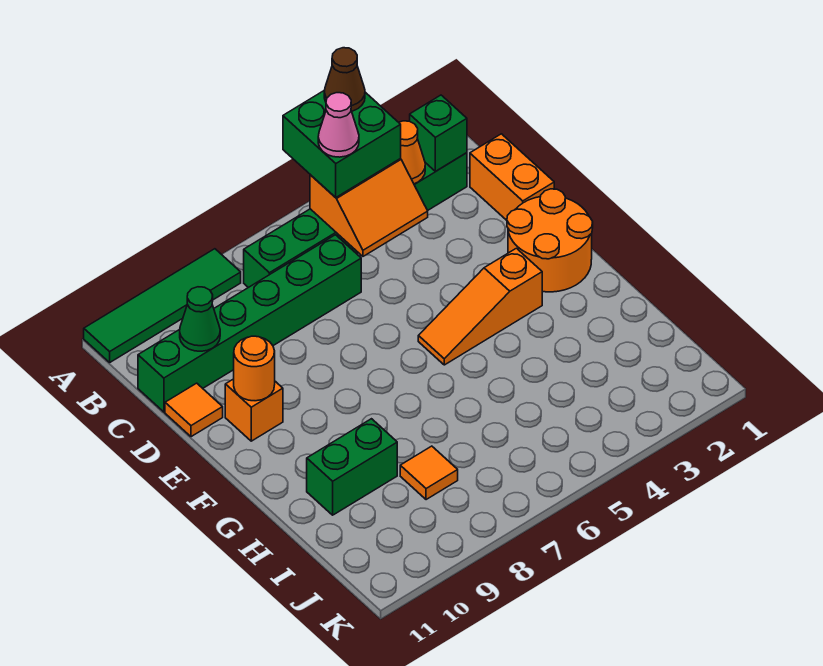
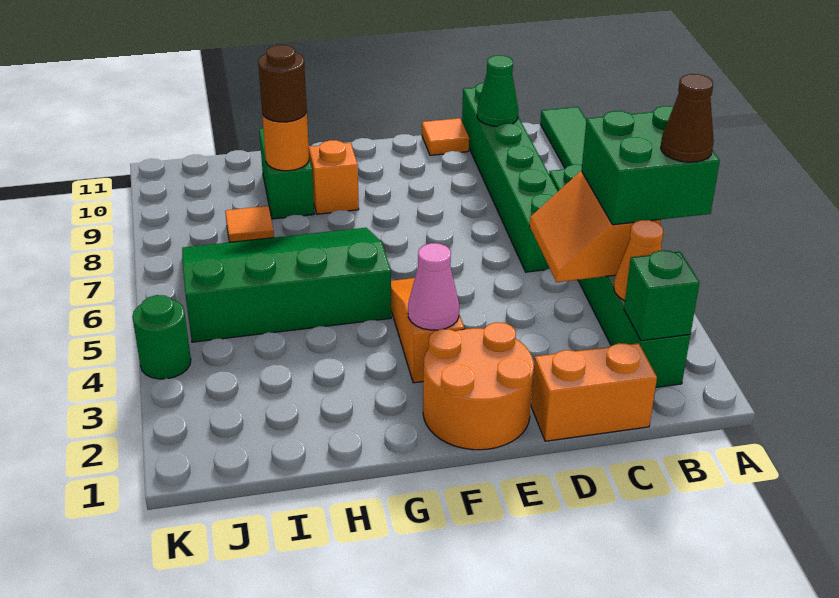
pink cone B5 level 4 -> pink cone F3 level 2
orange brick E10 level 1 -> orange brick G9 level 1
orange round brick E10 level 2 -> orange round brick H9 level 2
none -> green slope G5:J7 level 1 top 5
none -> brown round brick H9 level 3
none -> green round brick K4 level 1

